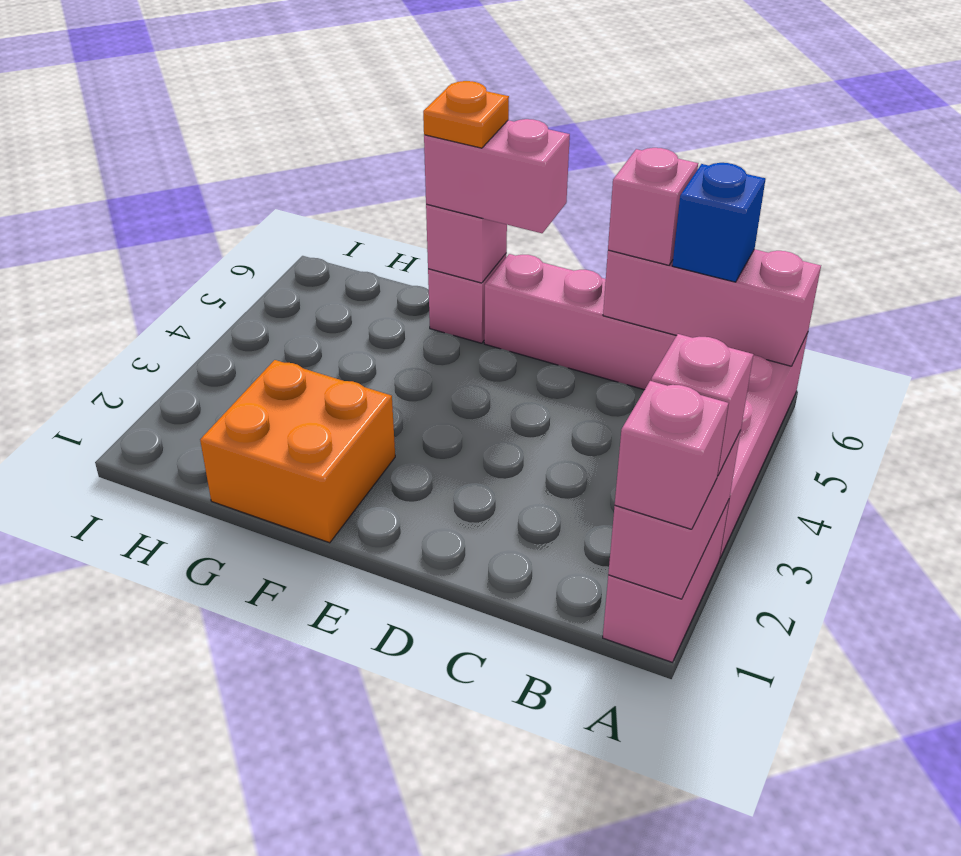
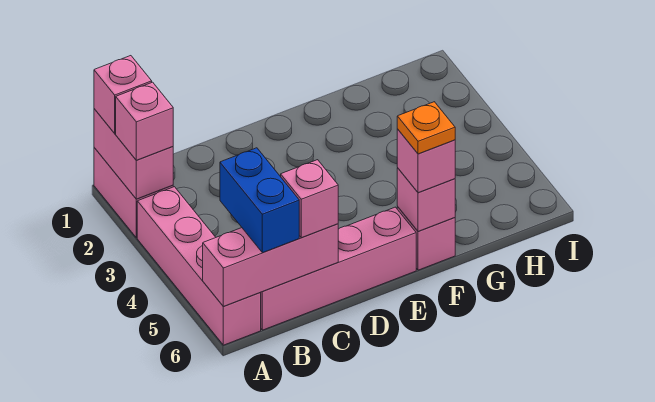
blue brick B6 level 3 -> blue brick B5:B6 level 3
pink brick E6:F6 level 3 -> pink brick F6 level 3
orange brick F1:G2 level 1 -> none

